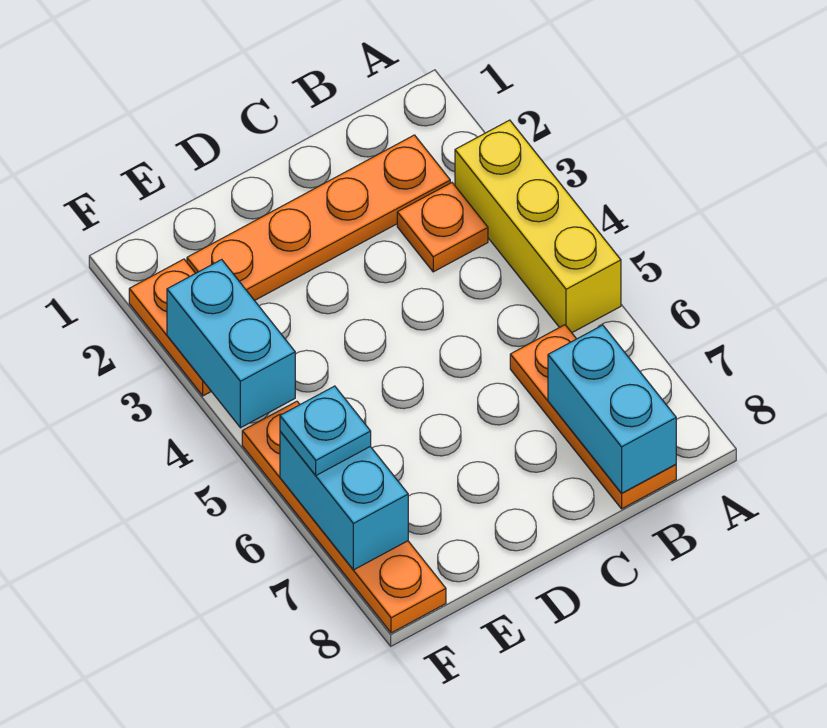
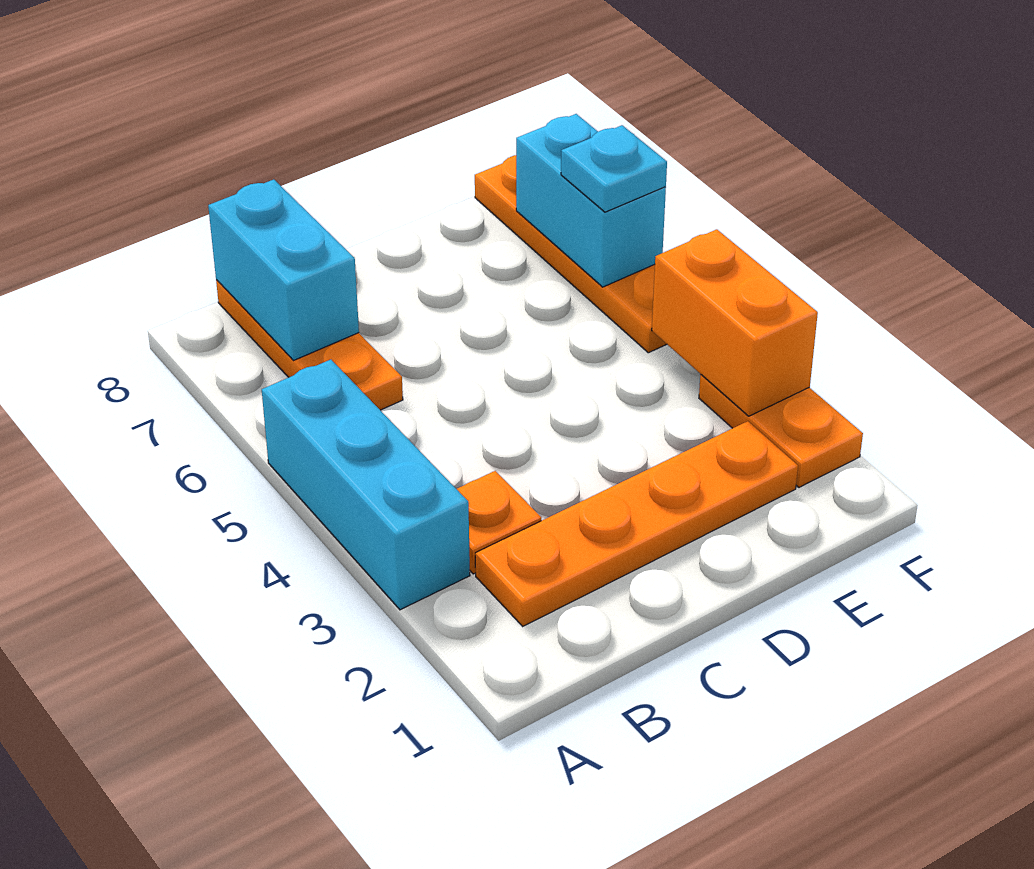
yellow brick A3:A5 level 1 -> cyan brick A3:A5 level 1
cyan brick F3:F4 level 2 -> orange brick F3:F4 level 2

